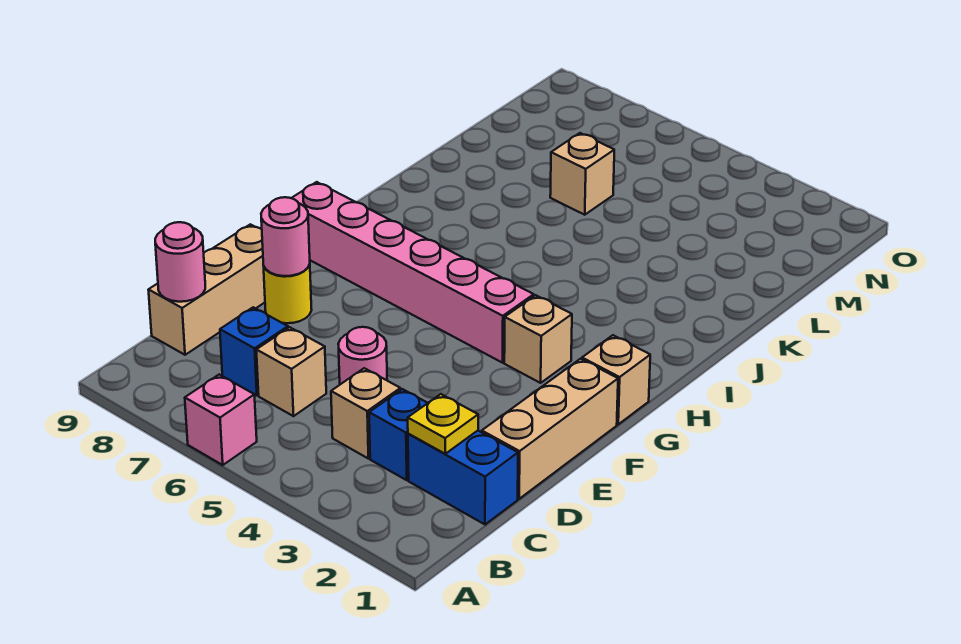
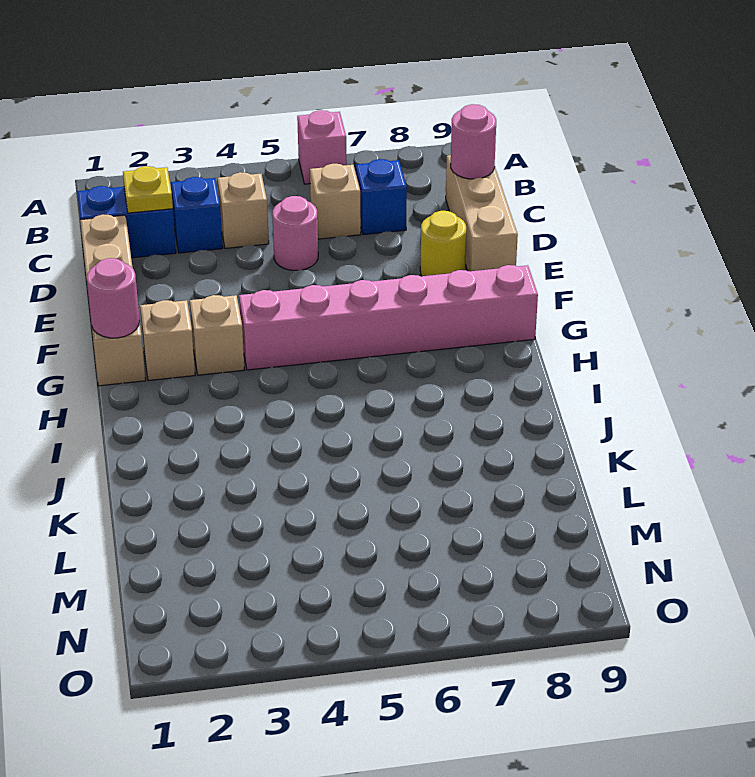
pink round brick E8 level 2 -> pink round brick G1 level 2
tan brick L6 level 1 -> tan brick G2 level 1

